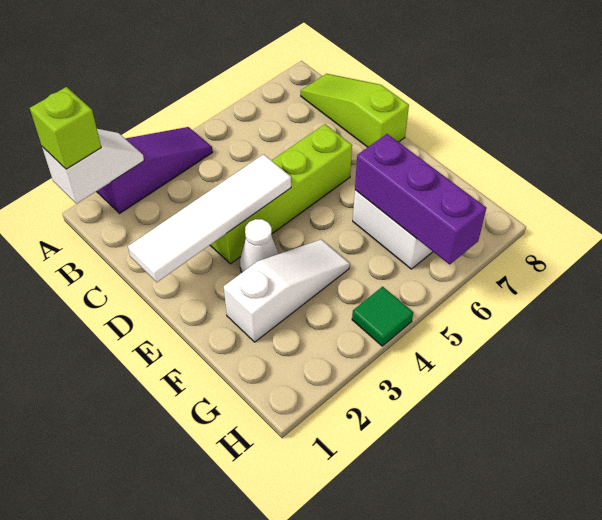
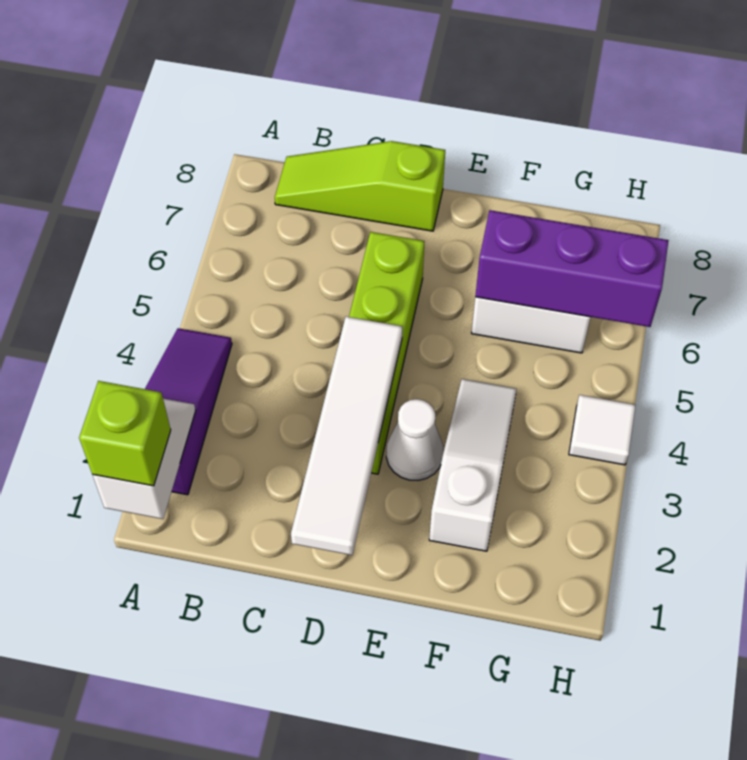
green tile H4 level 1 -> white tile H4 level 1

